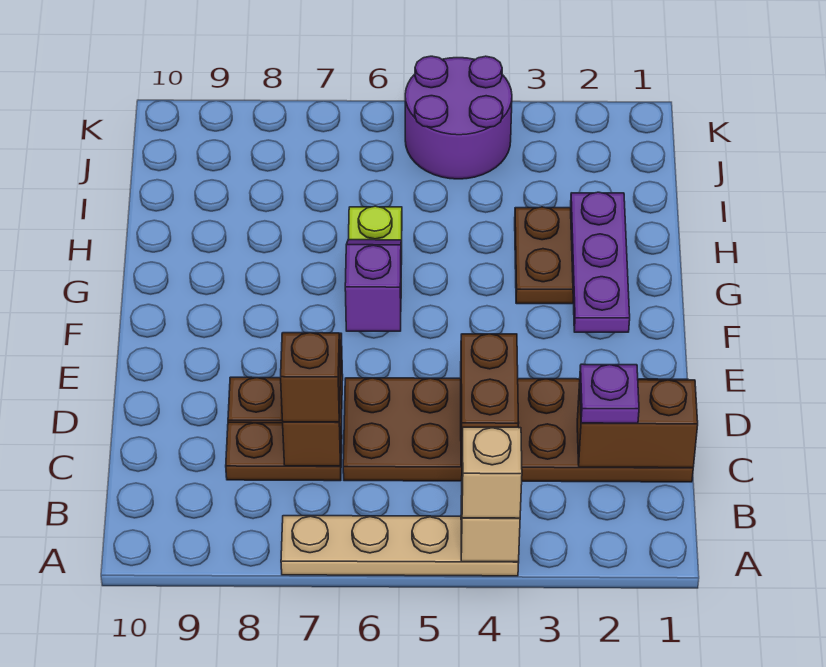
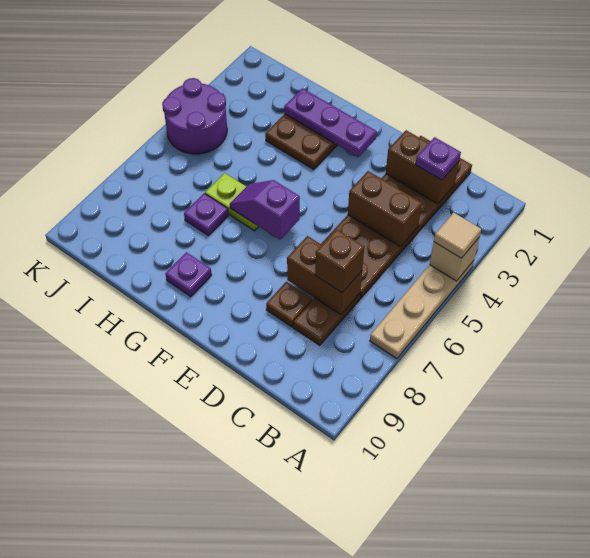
tan brick A4 level 3 -> tan tile A4 level 3
brown brick C1:C2 level 2 -> brown brick C2:D2 level 2
none -> purple plate G9 level 1
none -> purple plate H7 level 1

